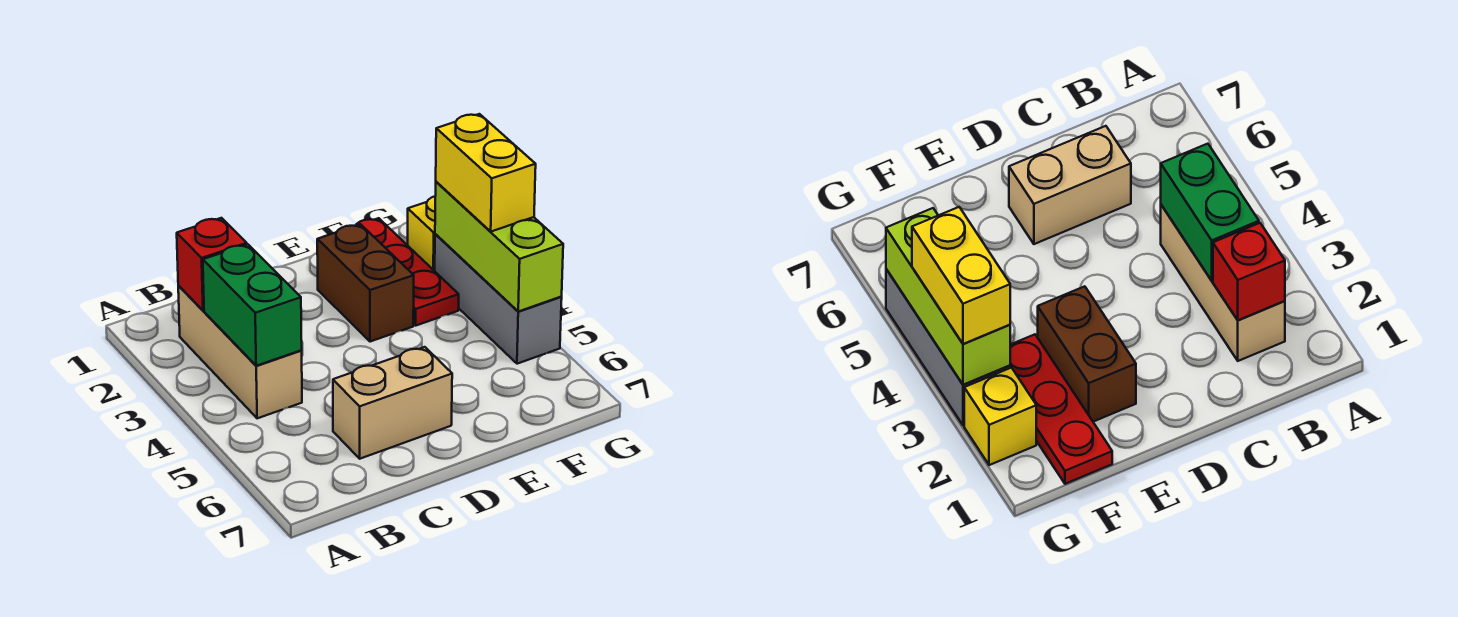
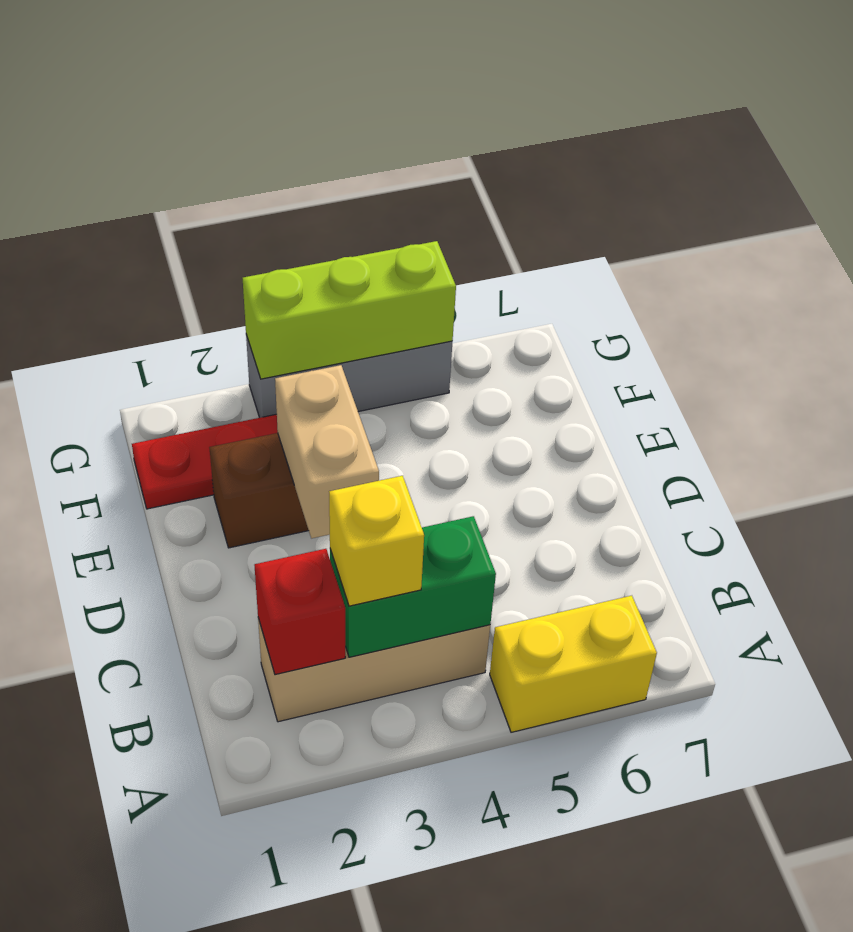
tan brick C6:D6 level 1 -> tan brick D3:E3 level 2
yellow brick G2 level 1 -> yellow brick B3 level 3
yellow brick G3:G4 level 3 -> yellow brick A5:A6 level 1

